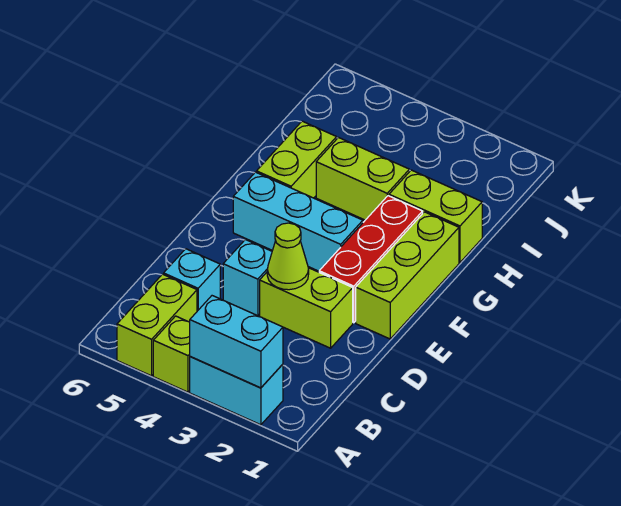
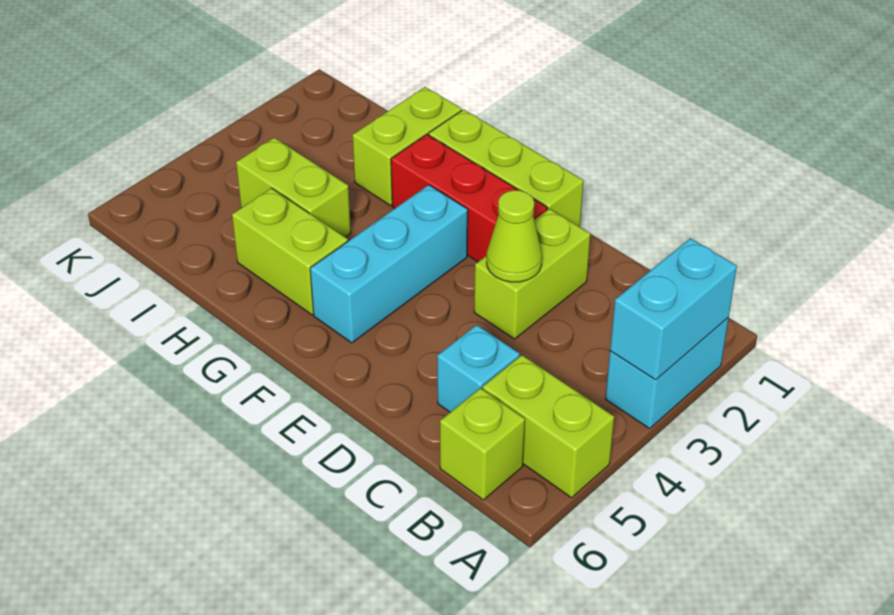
lime brick A4 level 1 -> lime brick B6 level 1
cyan brick D4 level 1 -> none
lime brick H3:H4 level 1 -> lime brick H4:I4 level 1

